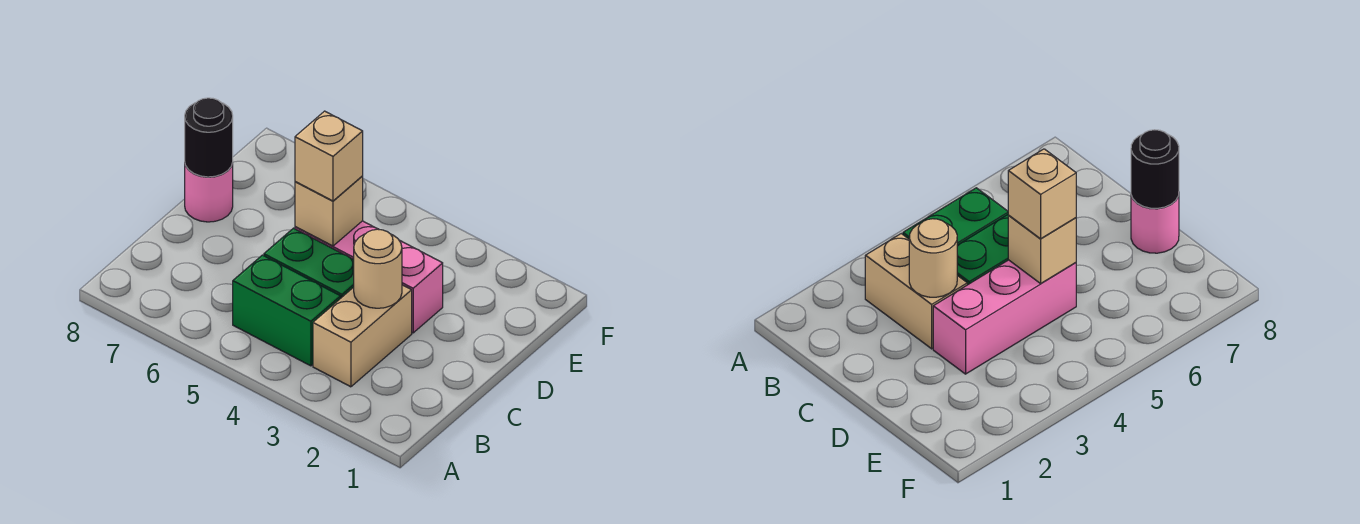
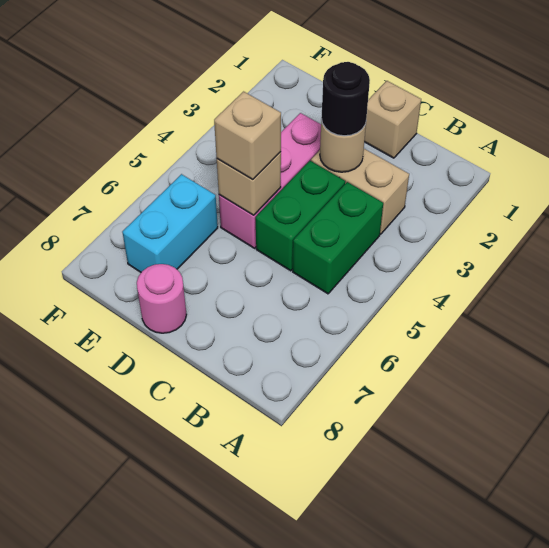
none -> tan brick C1 level 1
black round brick D8 level 2 -> black round brick C3 level 3
none -> cyan brick E6:E7 level 1

